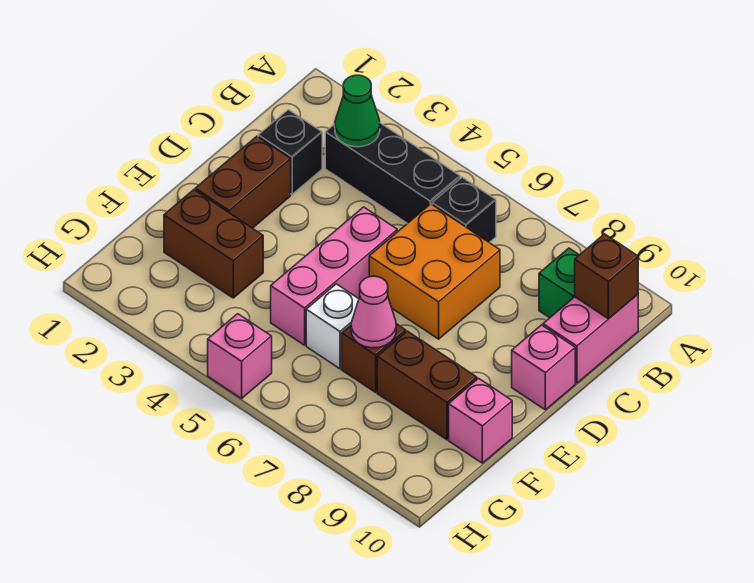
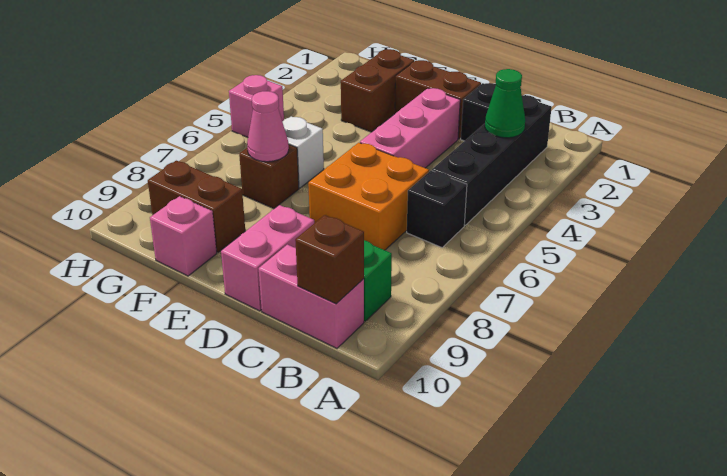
black brick B3:B5 level 1 -> black brick B2:B5 level 1
pink brick D5:F5 level 1 -> pink brick D3:D5 level 1
pink brick D10 level 1 -> pink brick D9:D10 level 1
brown brick F8:F9 level 1 -> brown brick F9:G9 level 1

